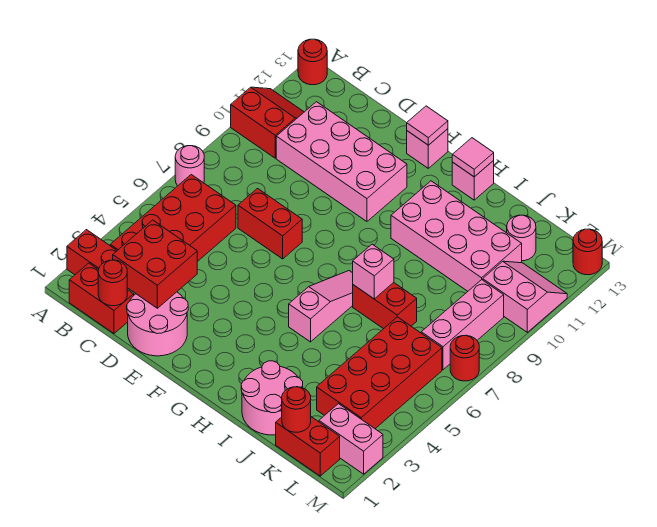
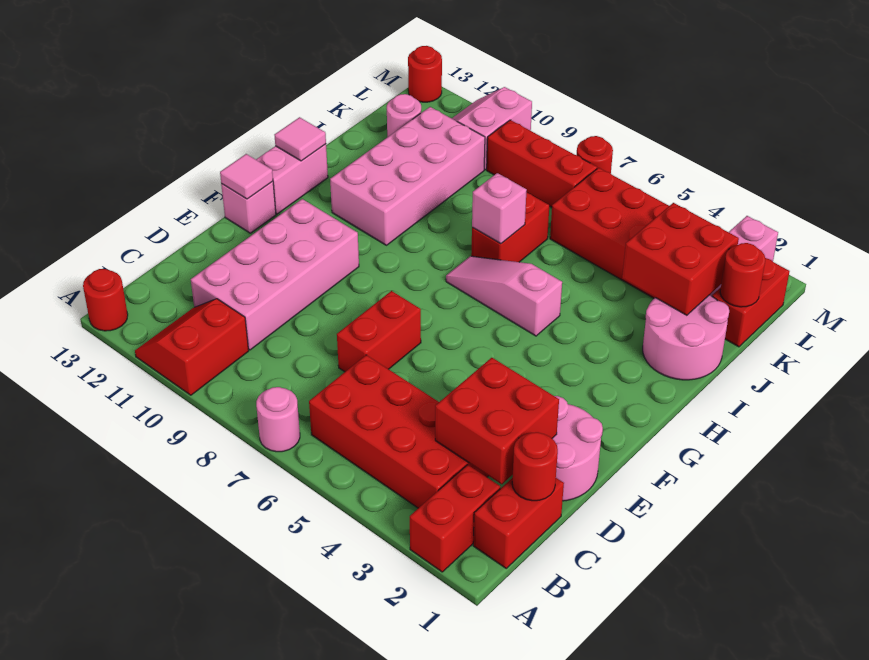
pink brick H13 level 1 -> pink brick G13:H13 level 1
none -> red brick J2:K3 level 2
pink brick L7:L9 level 1 -> red brick L7:L9 level 1

